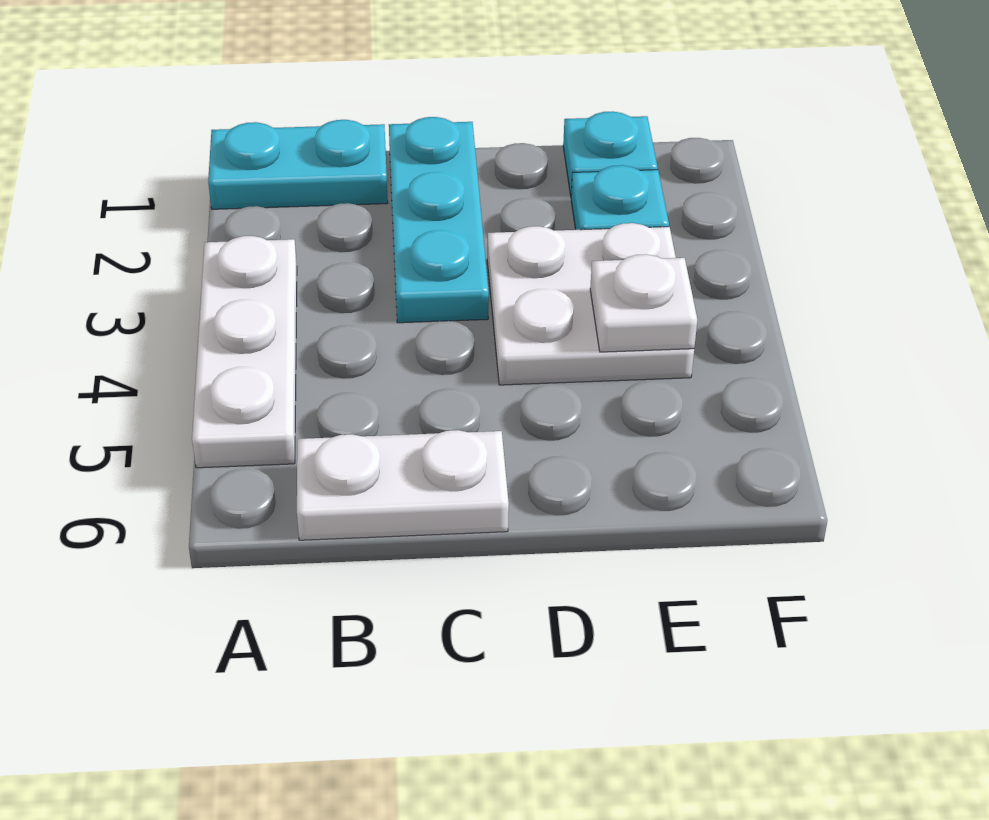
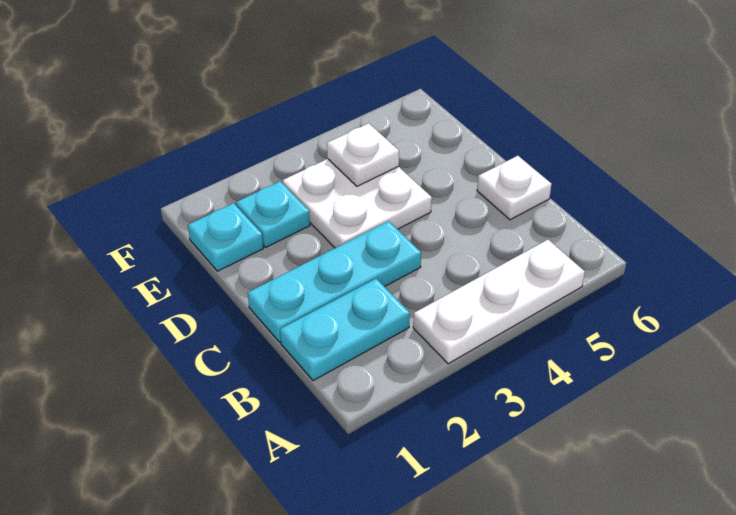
cyan plate A1:B1 level 1 -> cyan plate B1:B2 level 1
white plate B6:C6 level 1 -> white plate C6 level 1

